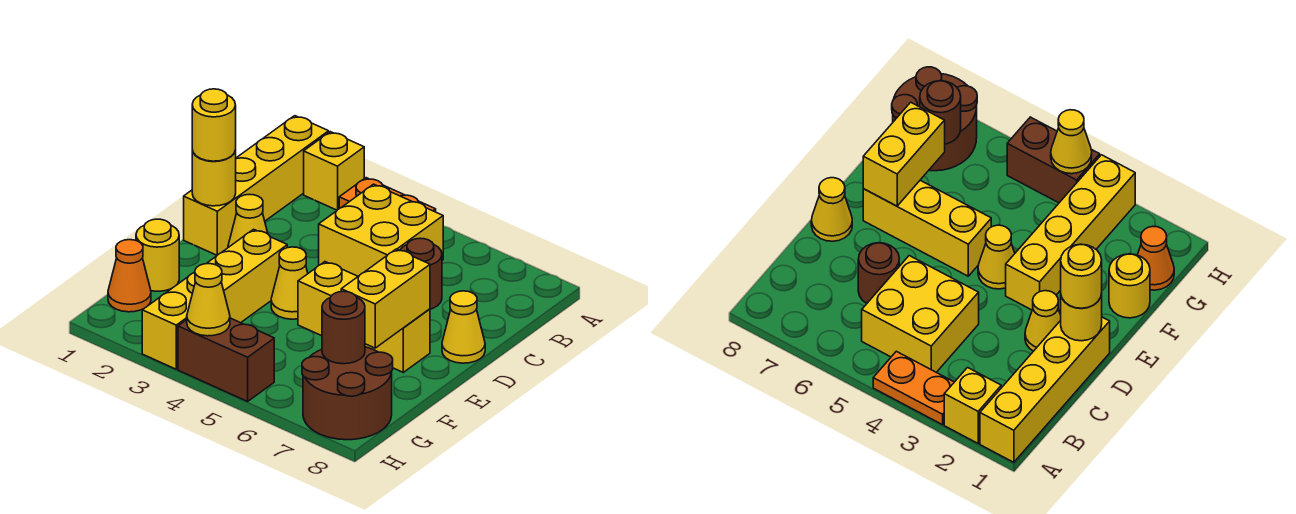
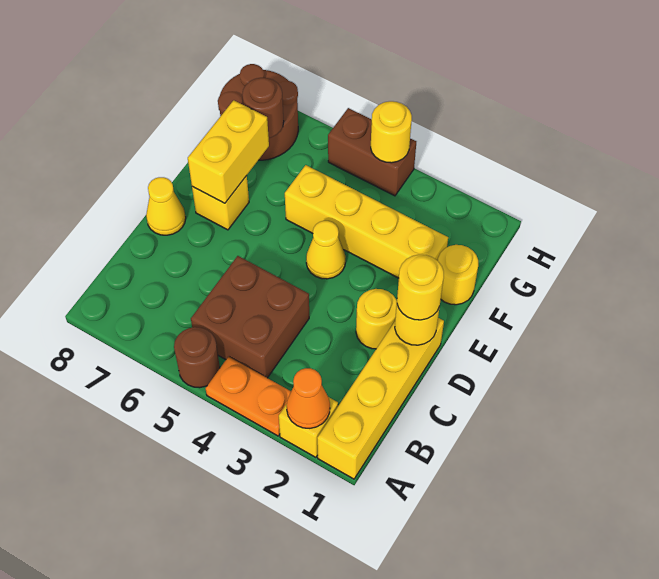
yellow brick B4:C5 level 1 -> brown brick B4:C5 level 1
brown round brick C6 level 1 -> brown round brick A5 level 1
yellow cone D2 level 1 -> yellow round brick D2 level 1
yellow brick E3:H3 level 1 -> yellow brick F2:F5 level 1
yellow brick E5:E7 level 1 -> yellow brick E7 level 1
orange cone G1 level 1 -> orange cone A2 level 2
yellow cone H4 level 2 -> yellow round brick H4 level 2

